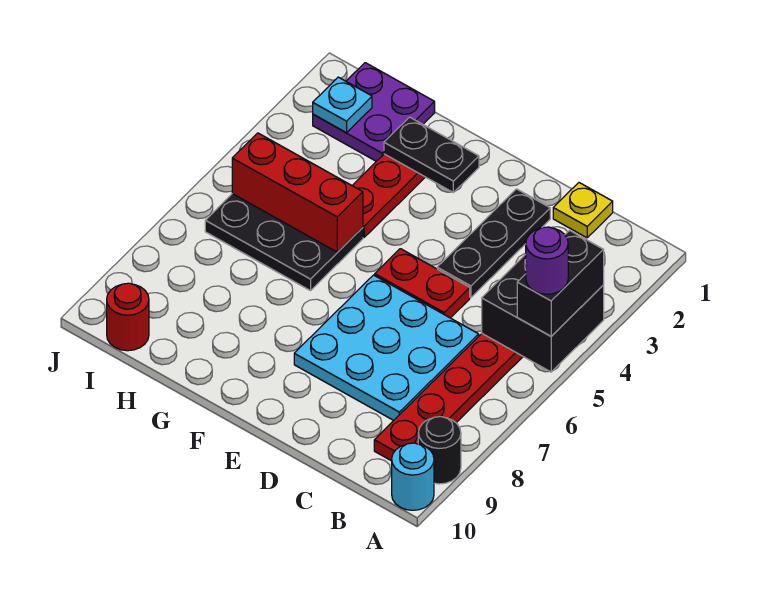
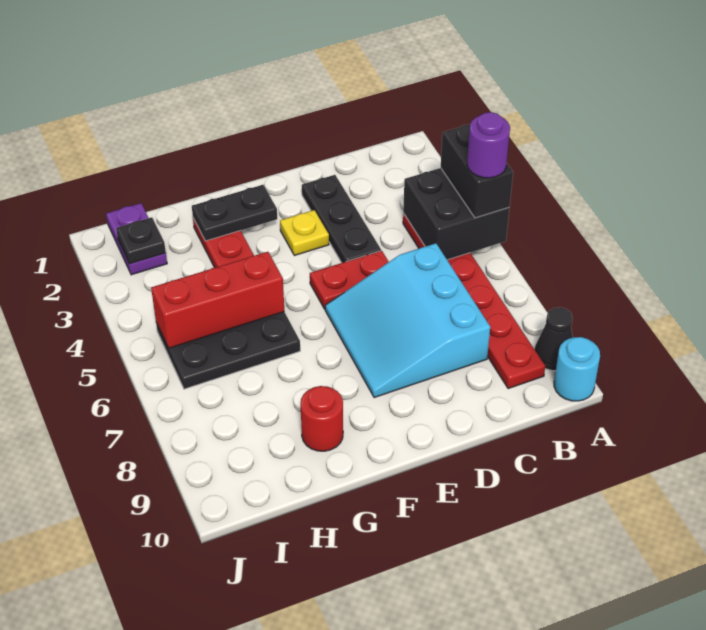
black round brick A9 level 1 -> black cone A9 level 1
yellow plate C1 level 1 -> yellow plate E3 level 1
cyan plate C6:E8 level 1 -> cyan slope C6:E8 level 1 top C
purple plate H1:I2 level 1 -> purple plate I1:I2 level 1
cyan plate I2 level 2 -> black plate I2 level 2
red round brick I10 level 1 -> red round brick G9 level 1

